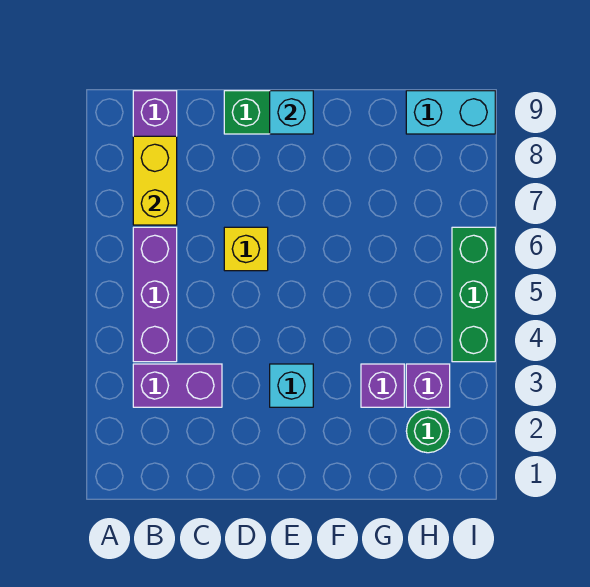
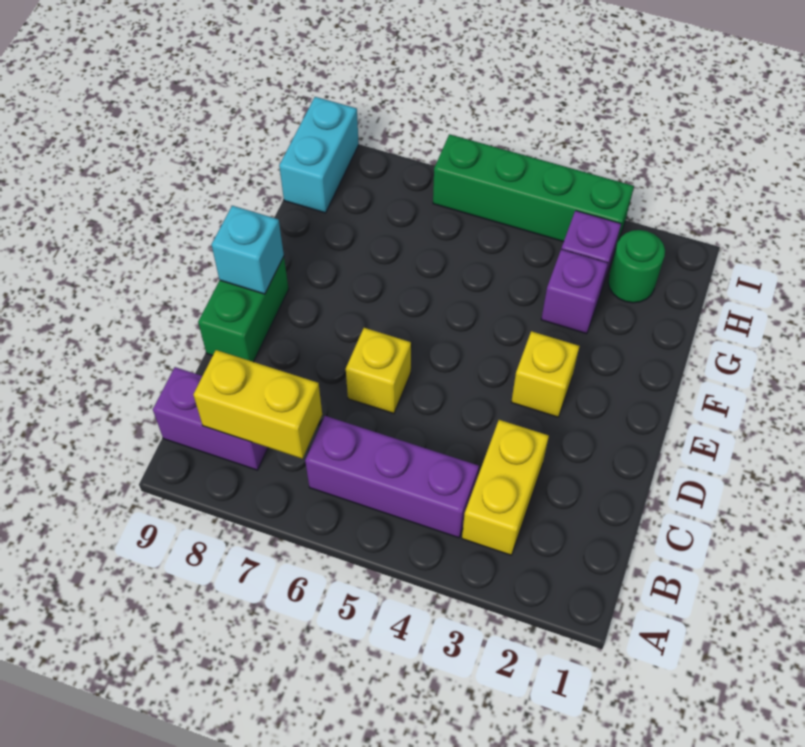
purple brick B3:C3 level 1 -> yellow brick B3:C3 level 1
cyan brick E3 level 1 -> yellow brick E3 level 1
green brick I4:I6 level 1 -> green brick I3:I6 level 1

